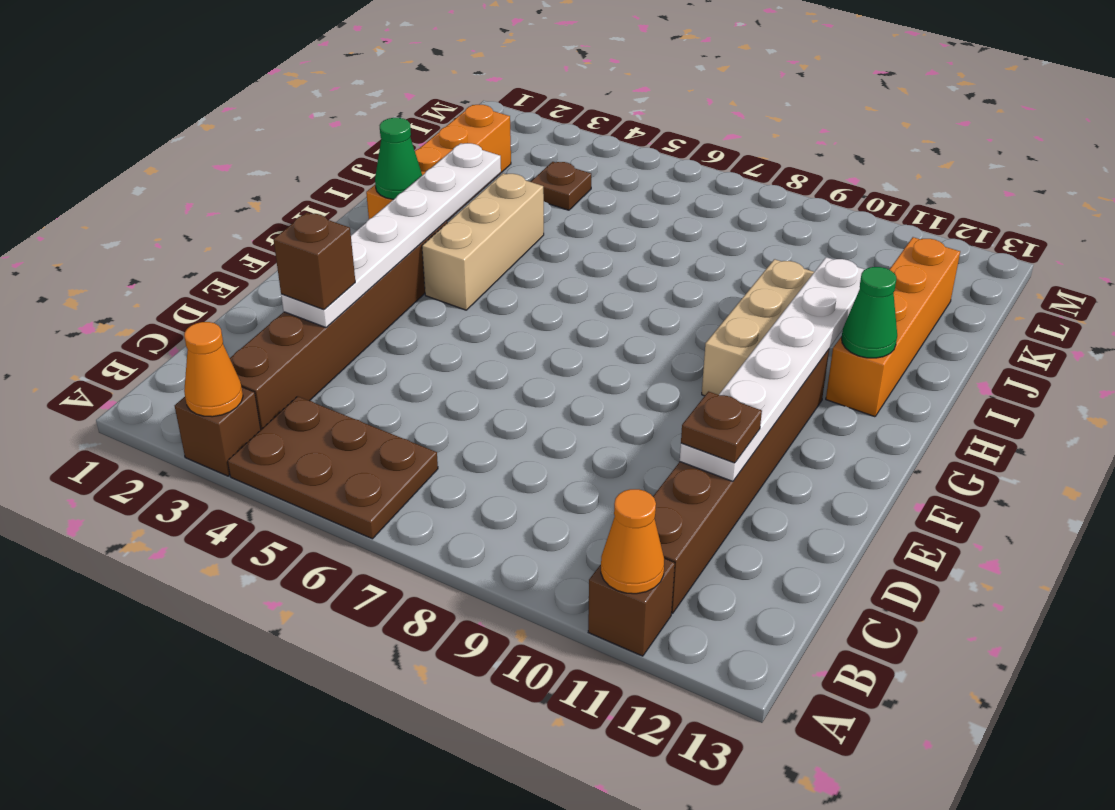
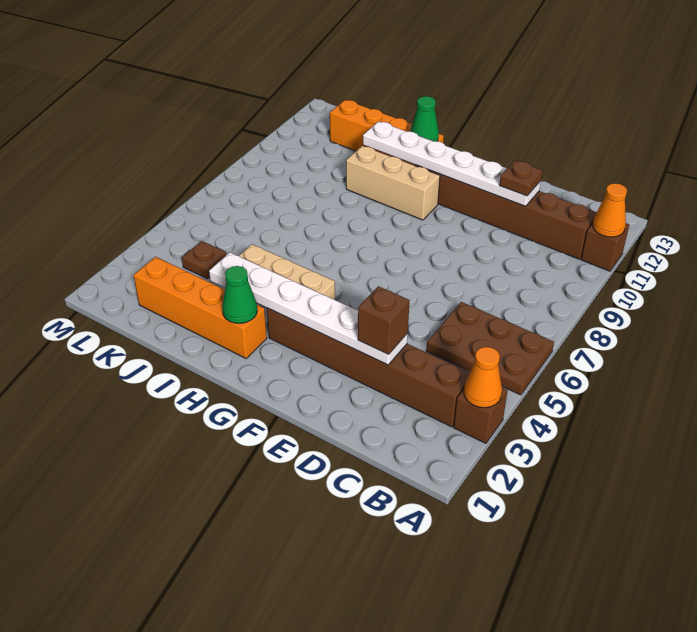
brown plate A4:B6 level 1 -> brown plate A5:C6 level 1

